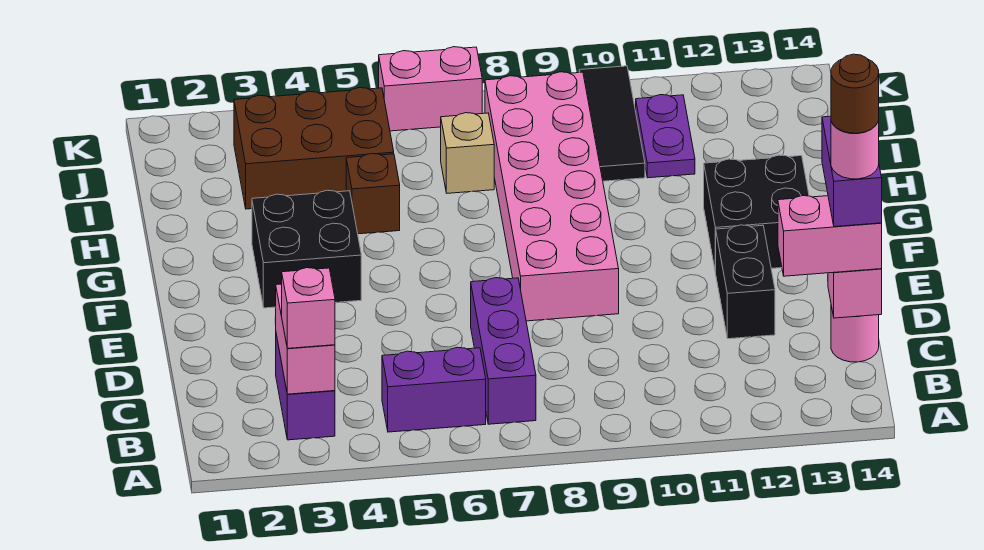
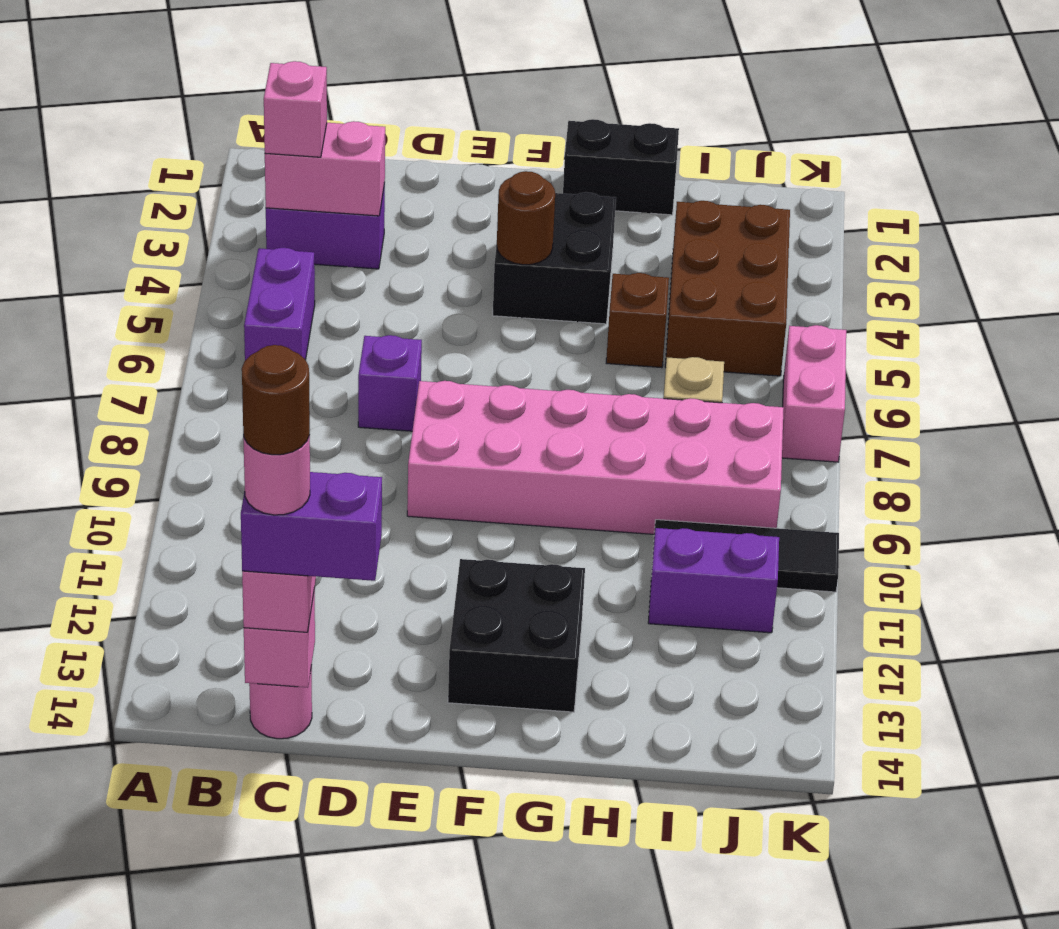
purple brick B7:D7 level 1 -> purple brick D7 level 1
black brick D12:E12 level 1 -> black brick G1:H1 level 1
none -> brown round brick F4 level 2
purple plate I11:J11 level 1 -> purple brick I11:J11 level 1

